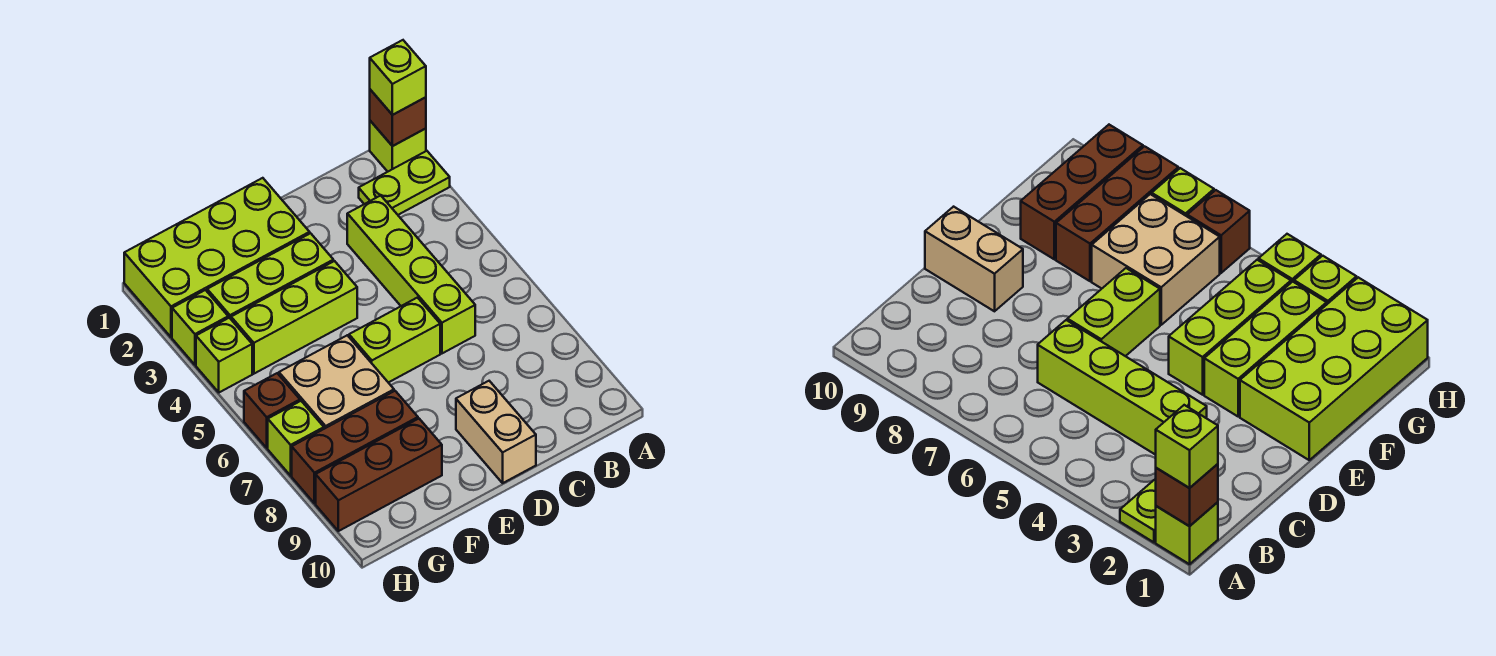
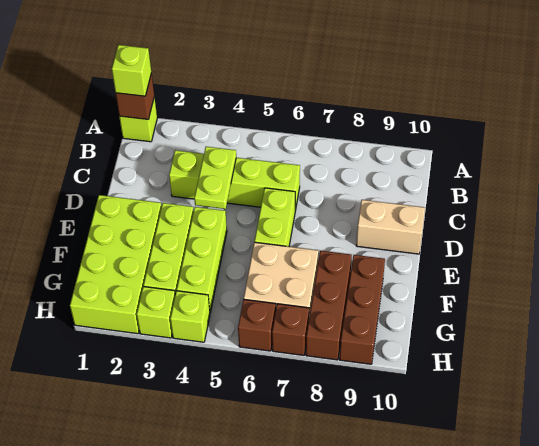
lime plate A2:B2 level 1 -> lime plate C4:D4 level 2
lime brick H7 level 1 -> brown brick H7 level 1

